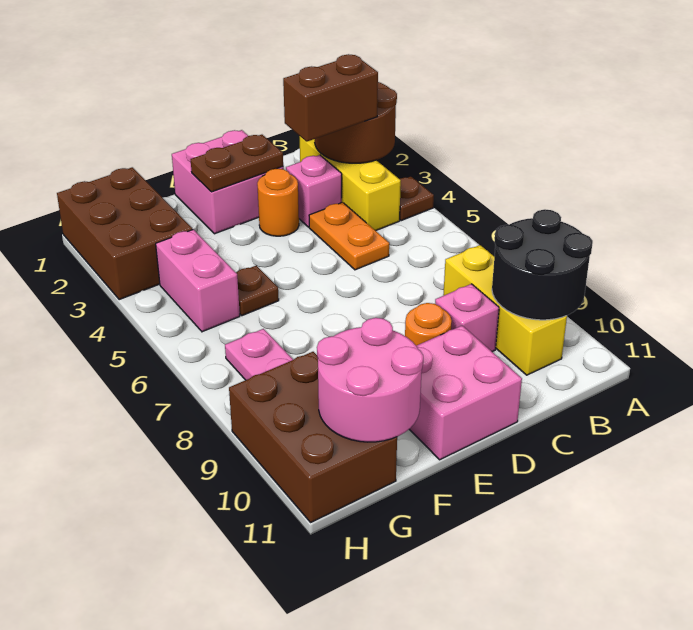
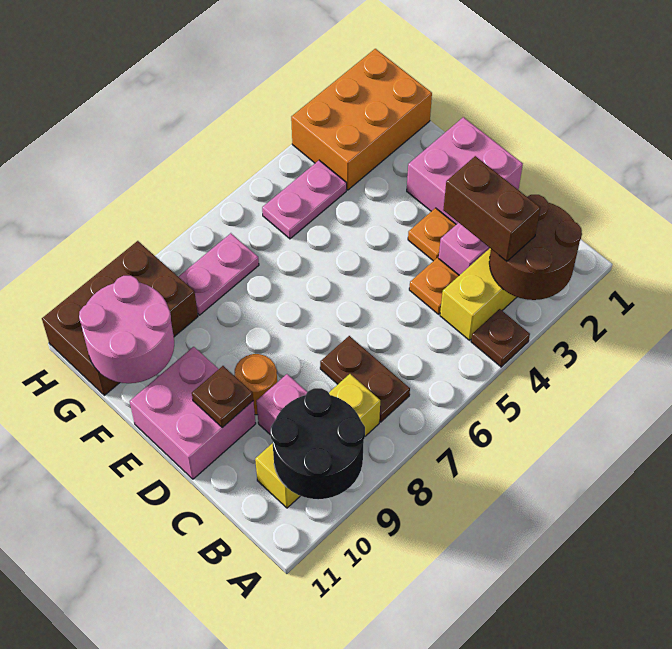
orange plate C4:C5 level 1 -> orange plate C4 level 1
brown plate D2:E2 level 2 -> brown plate B7:C7 level 1
orange round brick D3 level 1 -> orange plate D3 level 1
brown plate F5 level 1 -> brown plate D10 level 2
brown brick G1:H3 level 1 -> orange brick G1:H3 level 1
pink brick G4:G5 level 1 -> pink plate G4:G5 level 1

